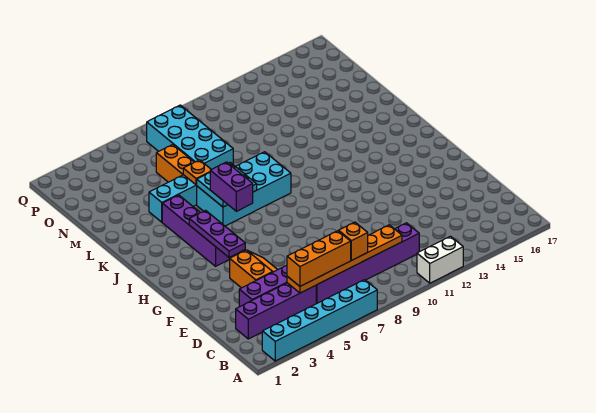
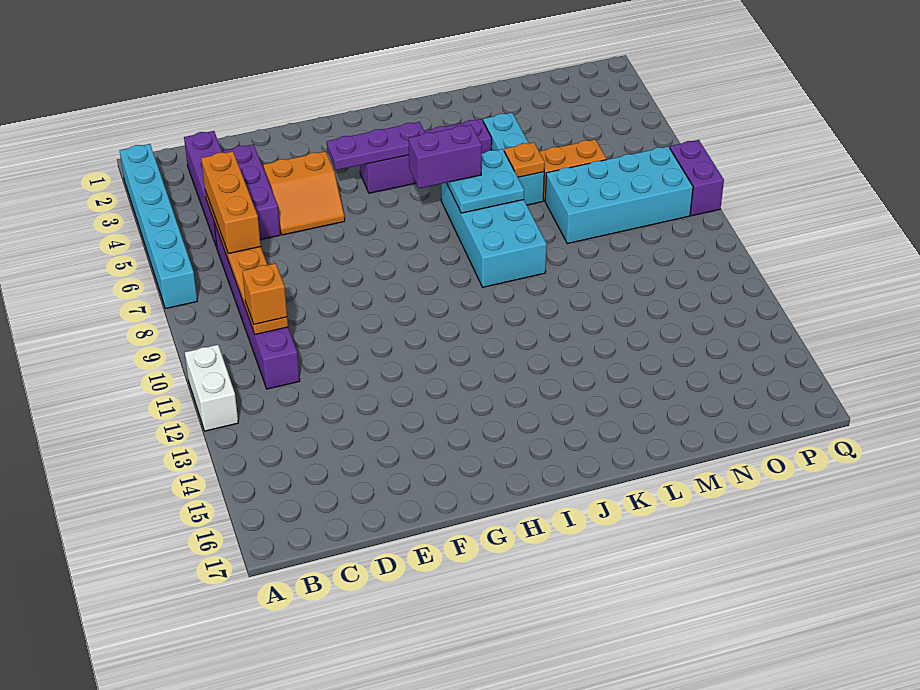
orange brick C8 level 3 -> orange brick C10 level 3
none -> purple brick Q7:Q8 level 1

